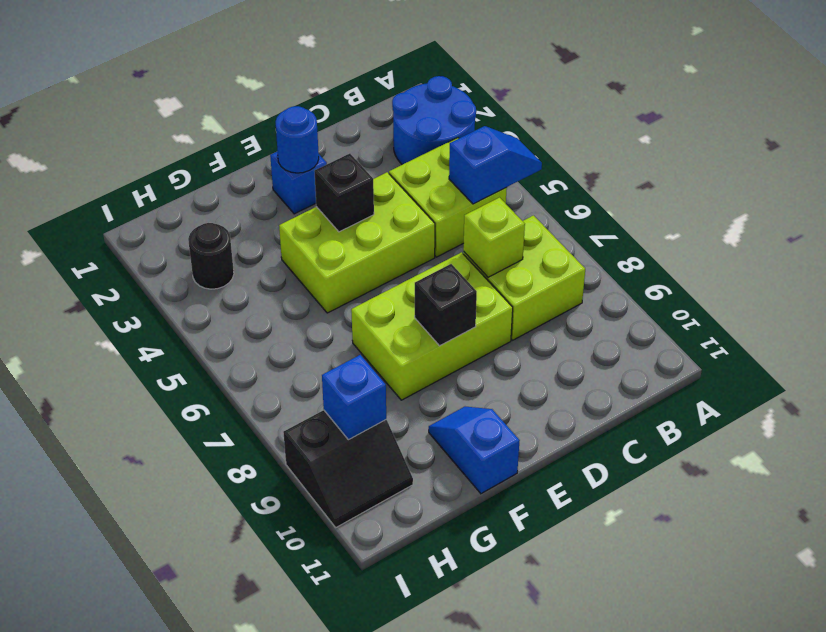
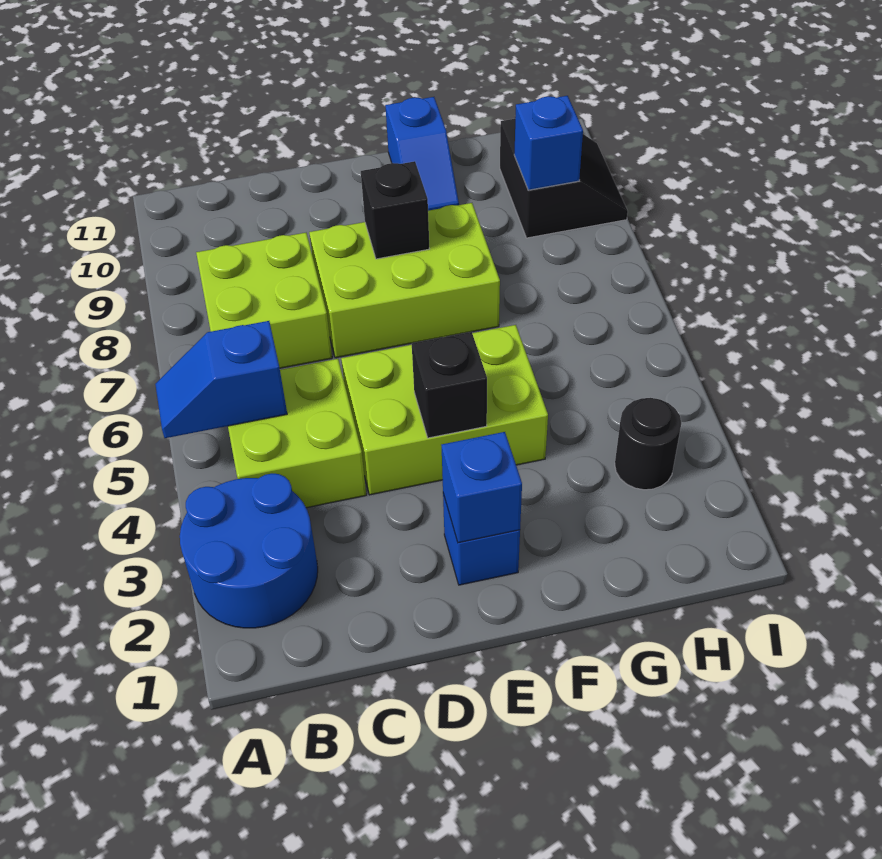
lime brick C7 level 2 -> none
blue round brick E2 level 2 -> blue brick E2 level 2
black slope H9:I10 level 1 top 9 -> black slope H9:I10 level 1 top H

